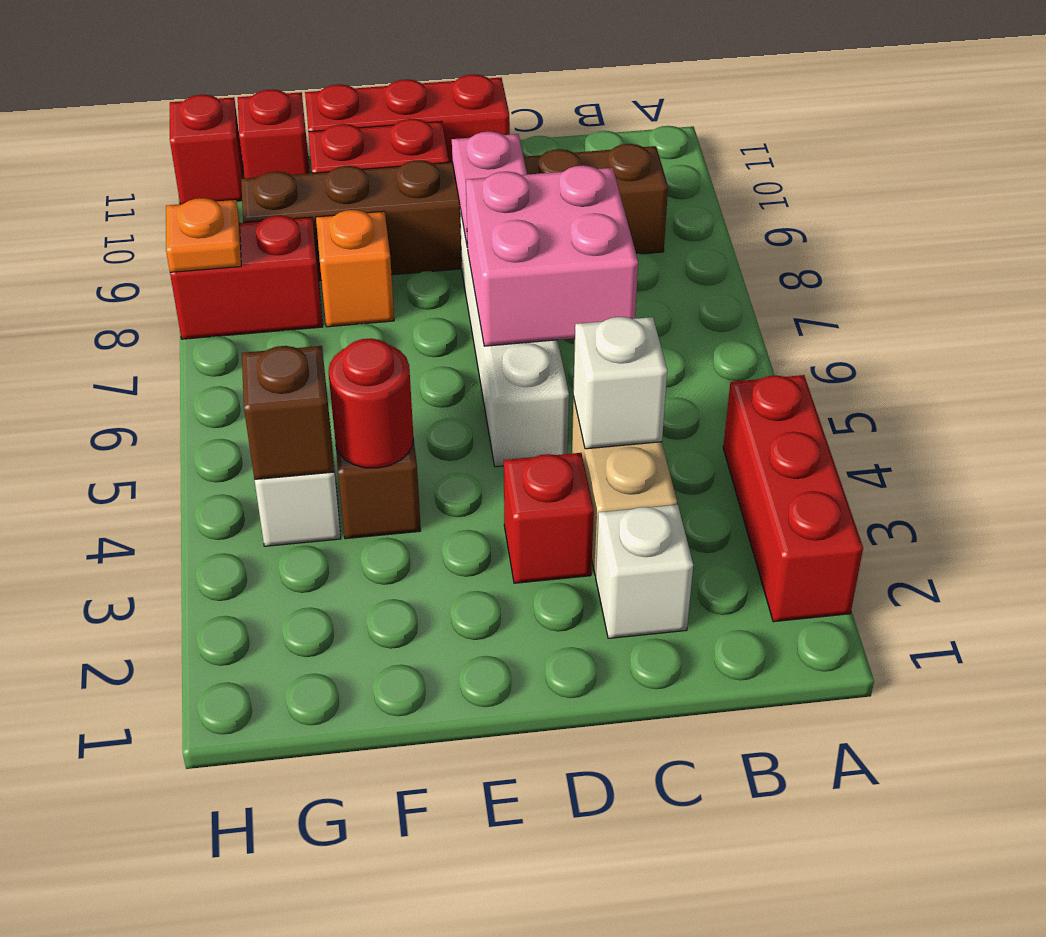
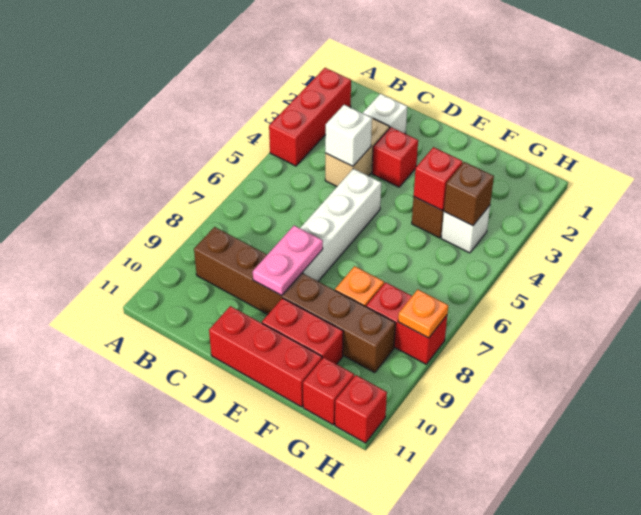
pink brick C6:D7 level 2 -> none
red round brick F4 level 2 -> red brick F4 level 2

